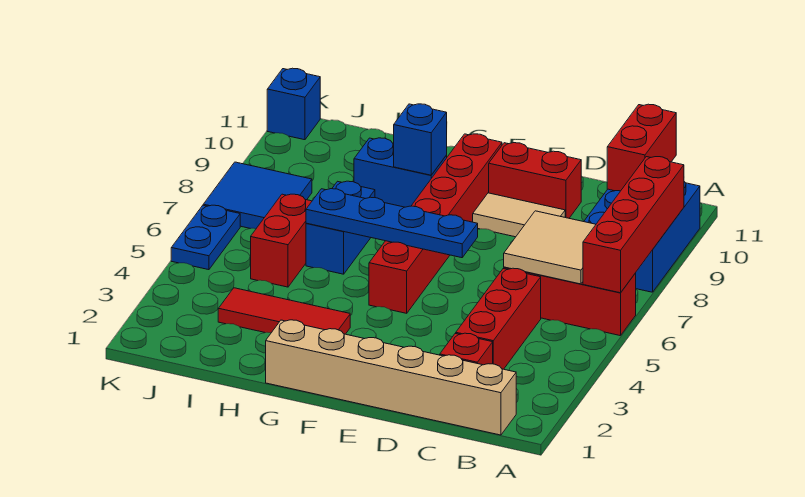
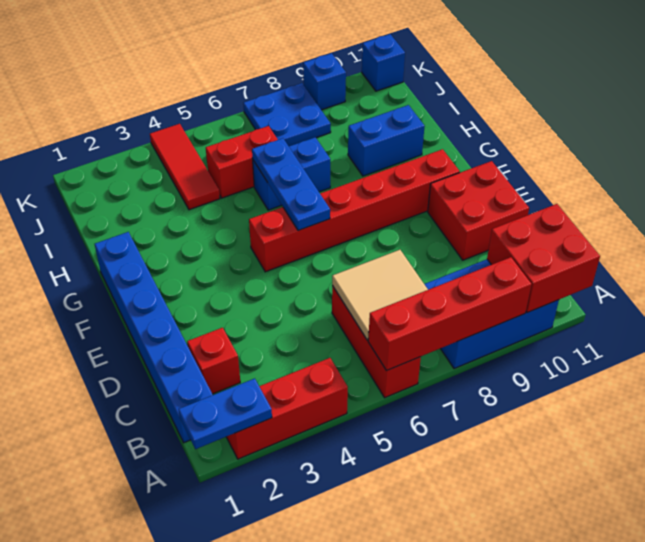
tan brick B1:G1 level 1 -> blue brick B1:G1 level 1
red brick B10:B11 level 2 -> red brick A10:B11 level 2
red brick C3:C5 level 1 -> red brick A2:A4 level 1
tan tile D9:E9 level 1 -> none
red brick D10:E10 level 1 -> red brick D10:E11 level 1
blue plate E6:H6 level 2 -> blue plate F6:H6 level 2
red tile G3:I3 level 1 -> red tile I4:K4 level 1
blue brick G9:H9 level 1 -> blue brick H9:H10 level 1
blue brick G9 level 2 -> blue brick K9 level 1
blue tile J7:K8 level 1 -> blue plate J7:K8 level 1
blue plate K5:K6 level 1 -> blue plate A1:A2 level 2

